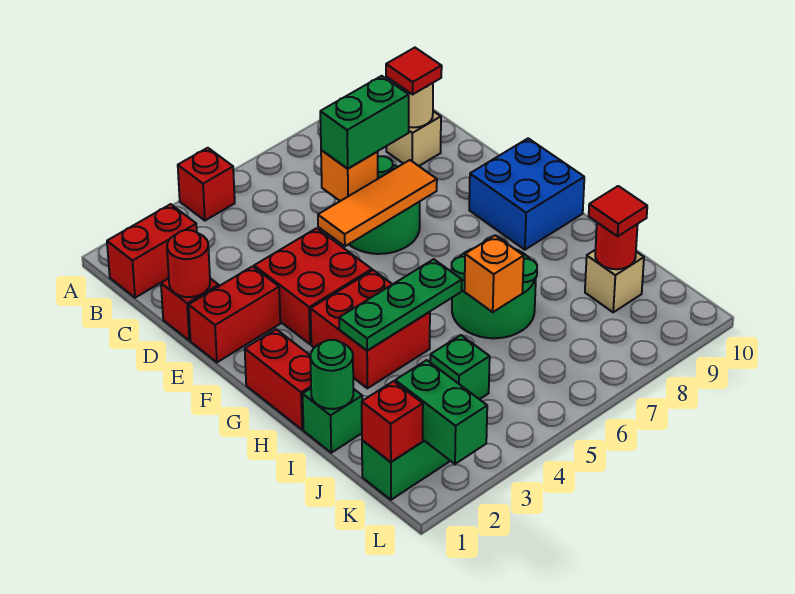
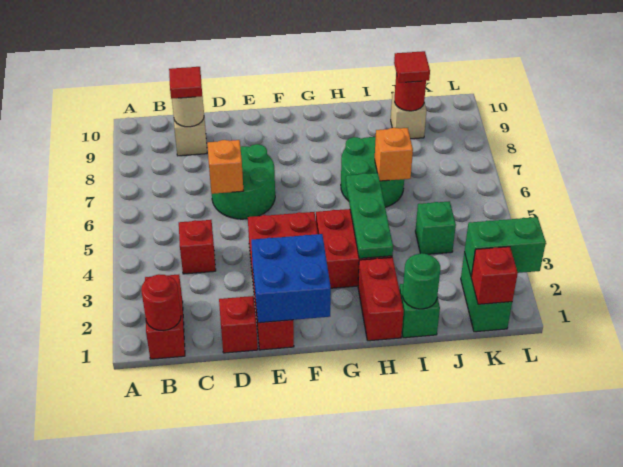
red brick A4 level 1 -> red brick C4 level 1
red round brick D1 level 2 -> red round brick B1 level 2
green brick D6:D7 level 3 -> none
orange tile E5:E7 level 2 -> none
blue brick F9:G10 level 1 -> blue brick E1:F2 level 2
red brick G1:H1 level 1 -> red brick H1:H2 level 1

